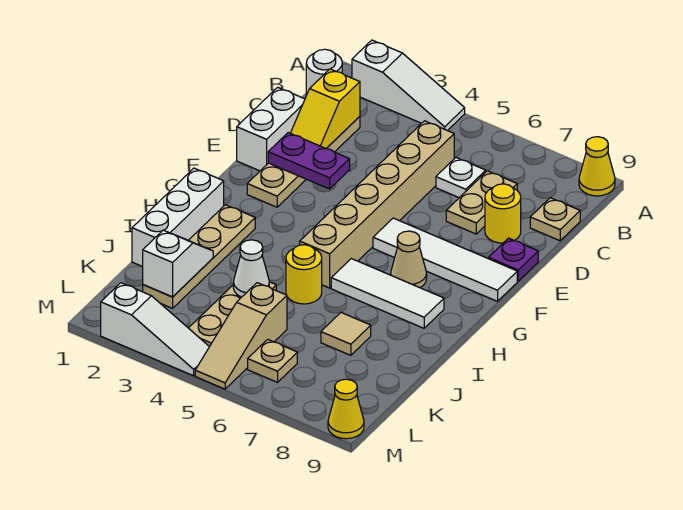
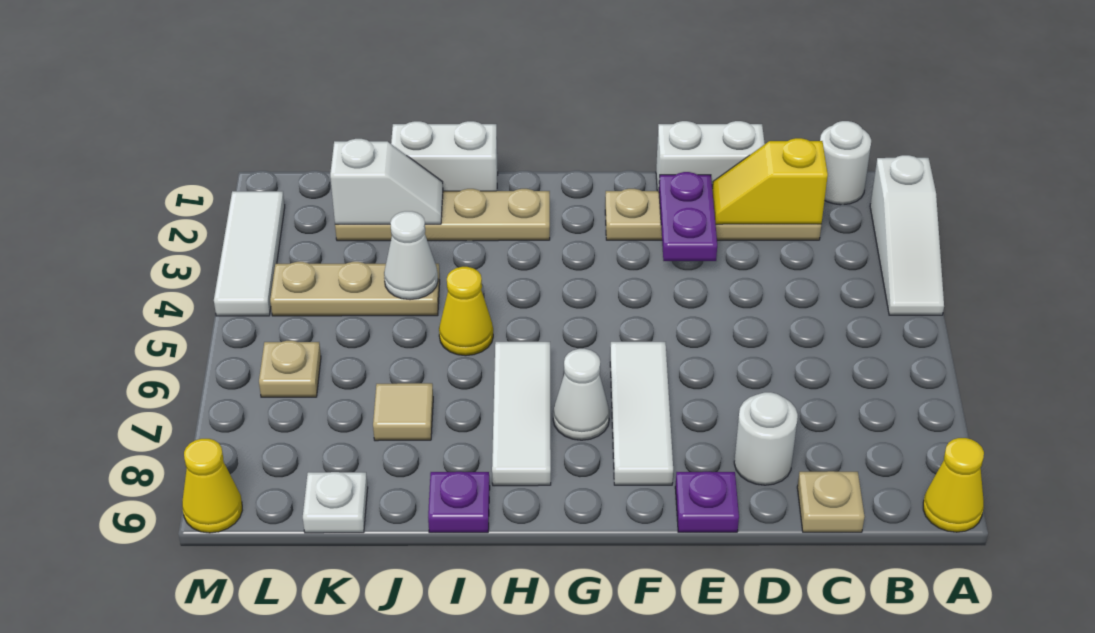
tan brick C5:H5 level 1 -> none
white plate C6 level 1 -> white plate K9 level 1
tan plate C7:D7 level 1 -> none
yellow round brick D8 level 1 -> white round brick D8 level 1
white tile F6:F9 level 1 -> white tile F6:F8 level 1
tan cone G7 level 1 -> white cone G7 level 1
white brick H1:J1 level 1 -> white brick I1:J1 level 1
yellow round brick I5 level 1 -> yellow cone I5 level 1
none -> purple plate I9 level 1
tan slope K5:M5 level 1 top K -> none
white slope M2:M4 level 1 top 2 -> white tile M2:M4 level 1

